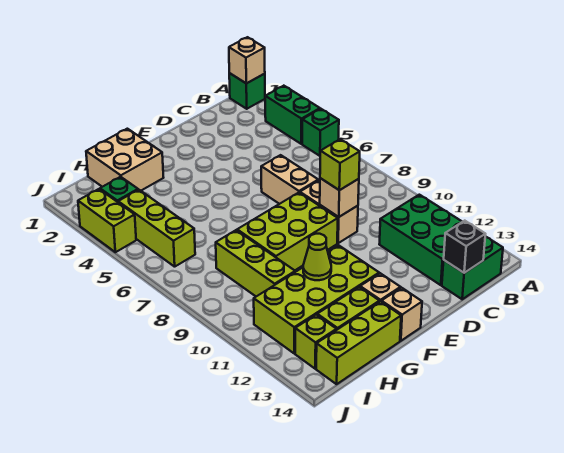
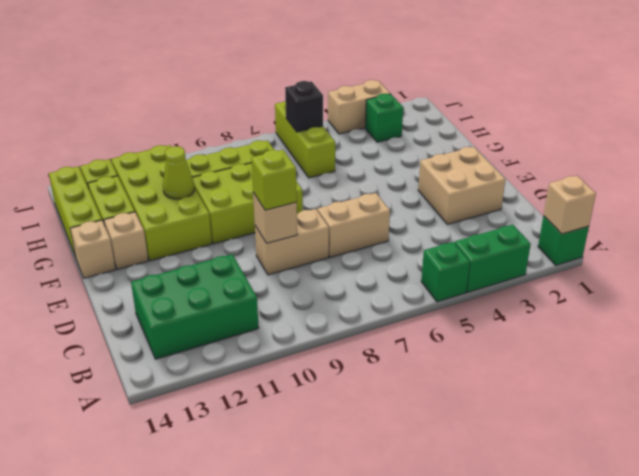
green brick B14:C14 level 1 -> none
black brick C14 level 2 -> black brick I6 level 2
lime brick E8:G9 level 1 -> lime brick F8:G10 level 1
tan brick G1:H2 level 1 -> tan brick D2:E3 level 1
lime brick I4:I6 level 1 -> lime brick H6:J6 level 1
lime brick J3:J4 level 1 -> tan brick J3:J4 level 1

